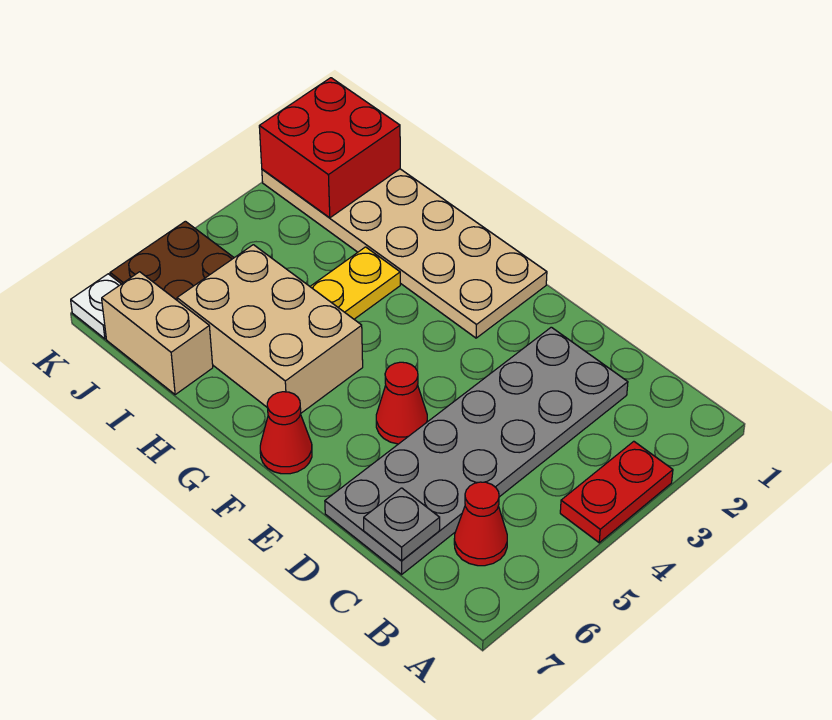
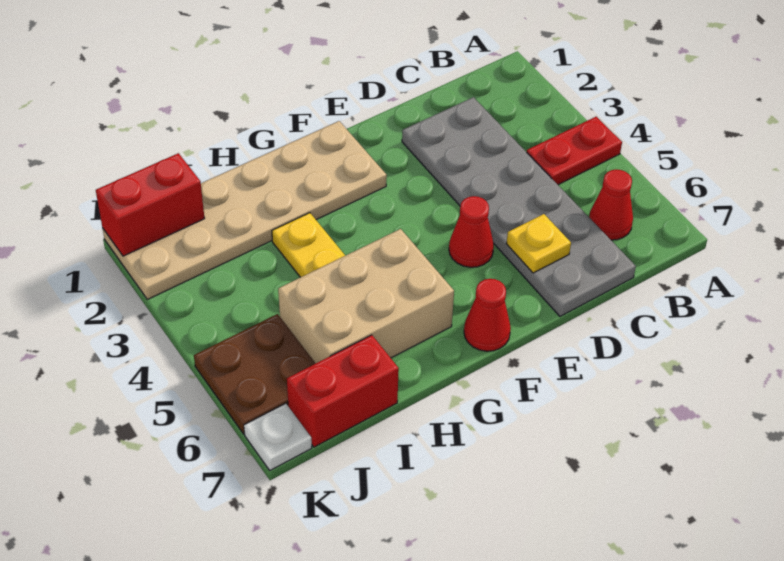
red plate A3:A4 level 1 -> red plate A4:B4 level 1
grey plate C7 level 2 -> none
none -> yellow plate D6 level 2
tan brick I7:J7 level 1 -> red brick I7:J7 level 1
red brick J1:K2 level 2 -> red brick J1:K1 level 2

